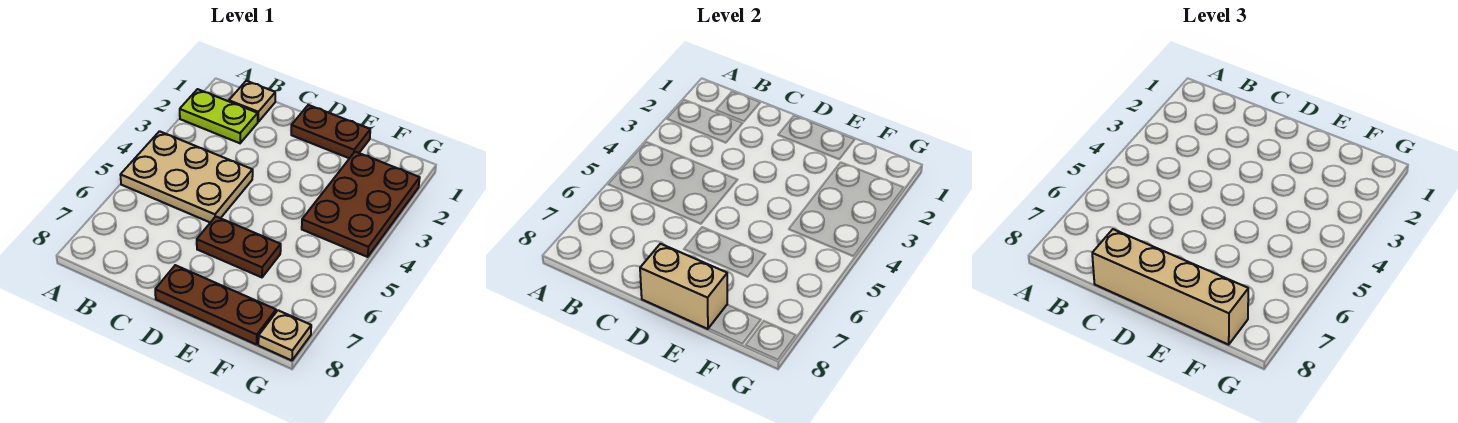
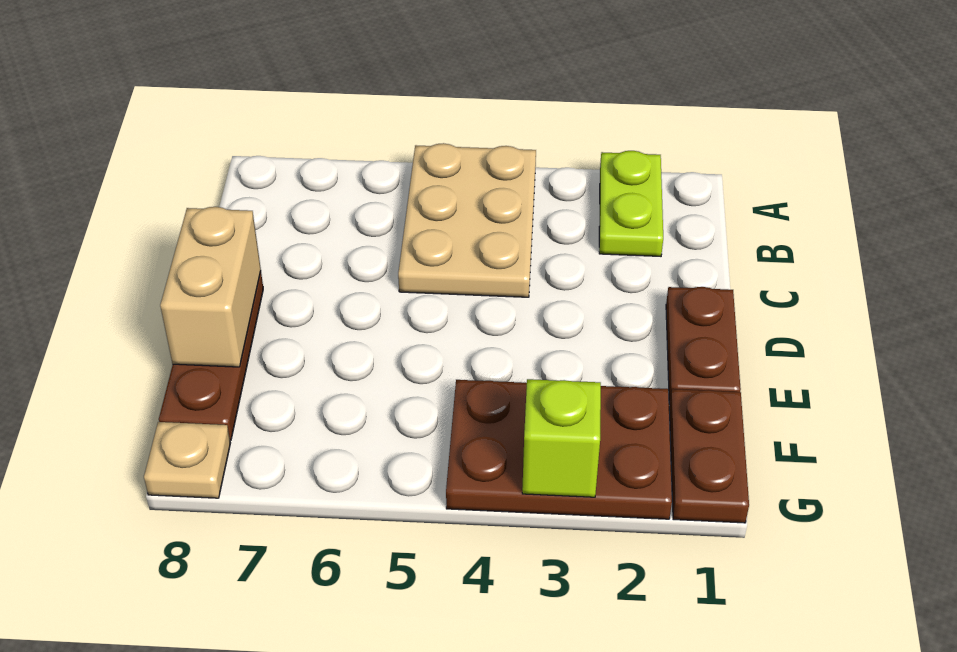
tan plate B1 level 1 -> none
tan brick C8:F8 level 3 -> none
brown plate D6:E6 level 1 -> brown plate F1:G1 level 1
none -> lime brick G3 level 2

